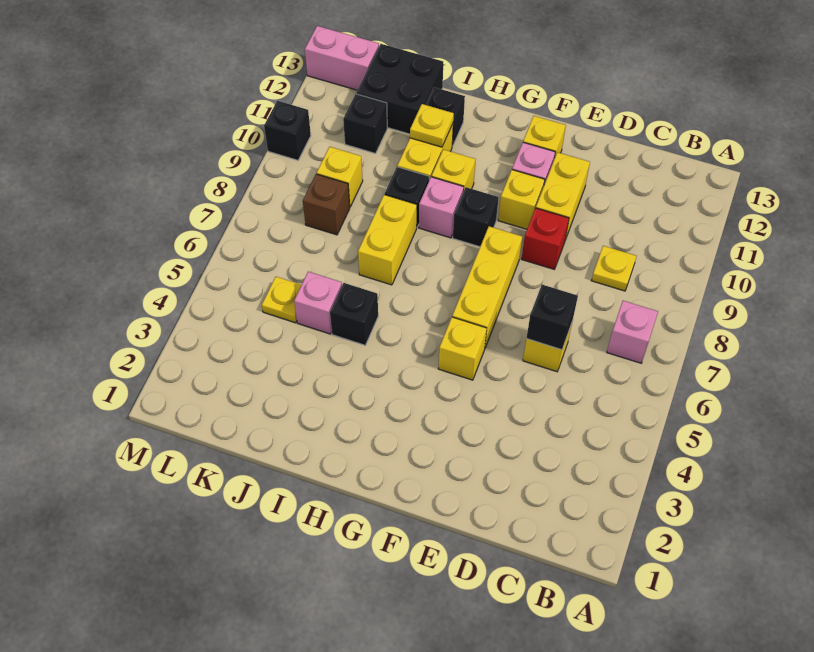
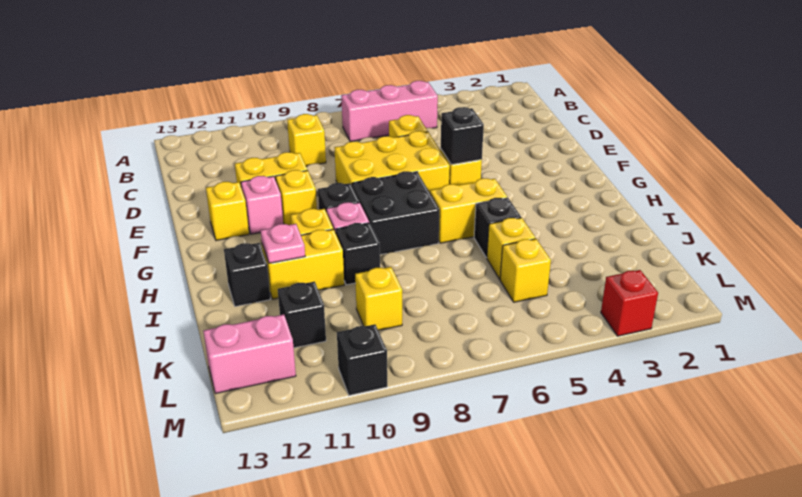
pink brick B7 level 1 -> pink brick B5:B7 level 1
yellow plate C9 level 1 -> yellow brick C9 level 1
black brick D6 level 2 -> black brick F5 level 2
red brick E9 level 1 -> red brick M3 level 1
yellow brick F6:F8 level 1 -> yellow brick E6:F8 level 1
yellow brick I7:I8 level 1 -> yellow brick H5:H6 level 1
yellow plate I11 level 2 -> pink plate I11 level 2
pink brick J5 level 1 -> yellow brick J5 level 1
black brick J12:K13 level 1 -> black brick G7:H8 level 1
yellow plate K5 level 1 -> yellow brick K5 level 1
brown brick K8 level 1 -> none
pink brick L13:M13 level 1 -> pink brick L12:L13 level 1

